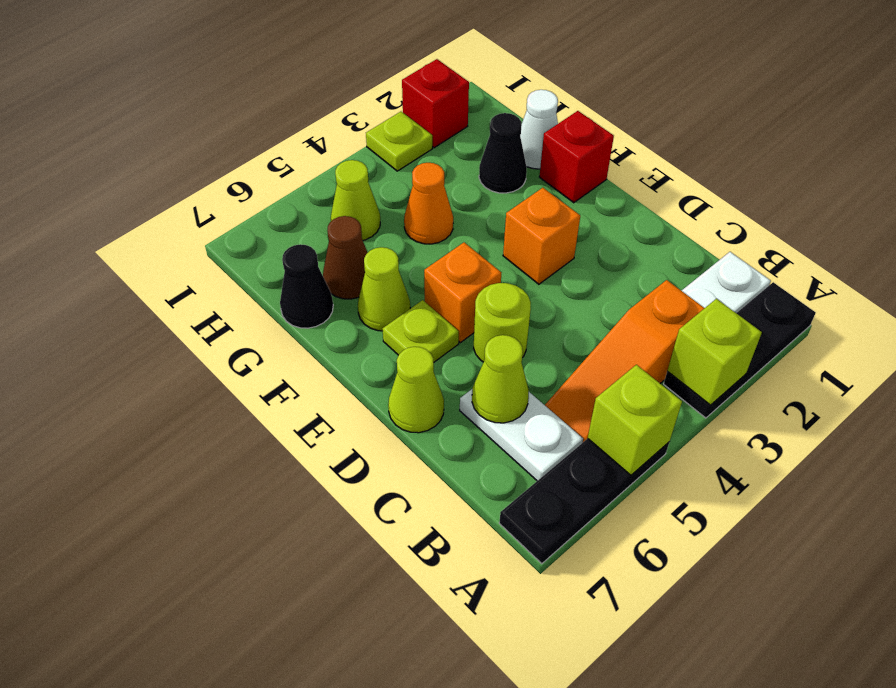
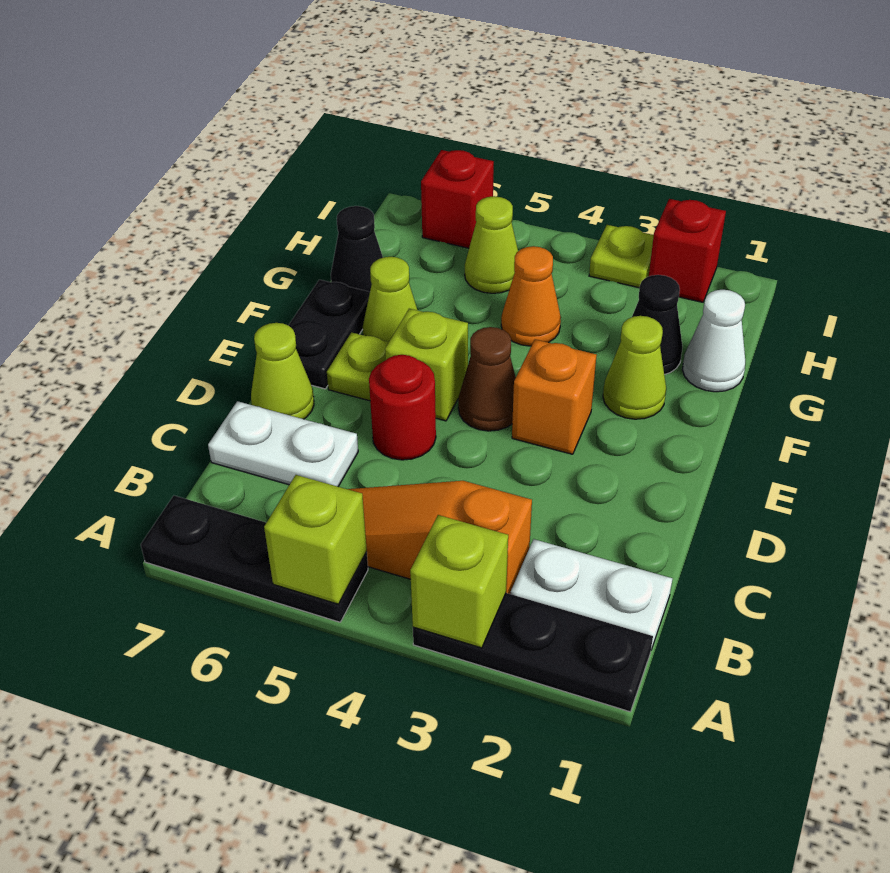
white plate B6:C6 level 1 -> white plate C6:C7 level 1
lime cone C6 level 2 -> lime cone F2 level 1
lime round brick D5 level 1 -> red round brick D5 level 1
orange brick E5 level 1 -> lime brick E5 level 1
none -> black plate E7:F7 level 1
red brick F1 level 1 -> red brick I6 level 1
brown cone G6 level 1 -> brown cone E4 level 1

